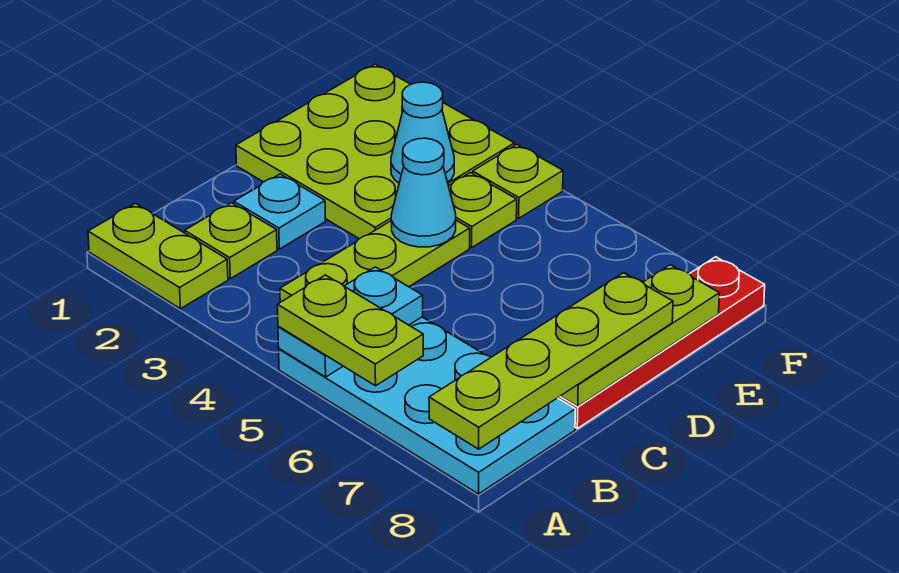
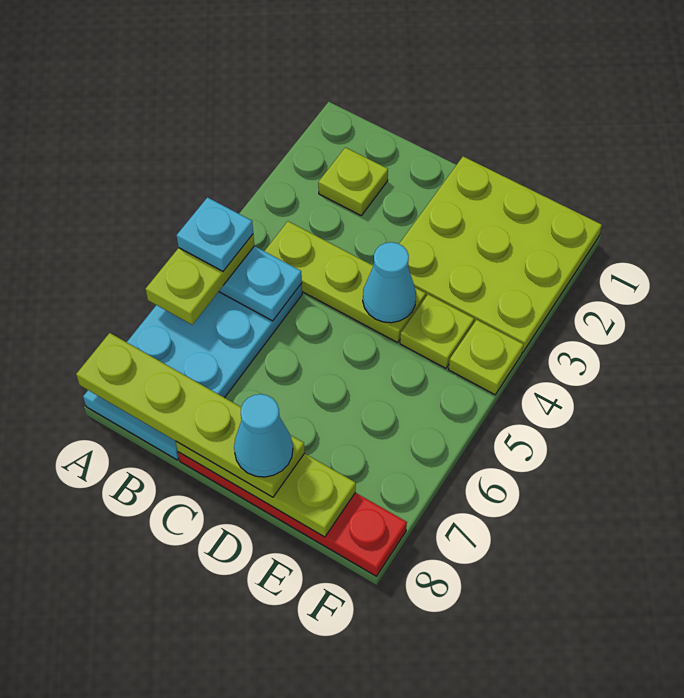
lime plate A1:A2 level 1 -> none
cyan plate C2 level 1 -> cyan plate A5 level 4
cyan cone E3 level 2 -> cyan cone D8 level 4

